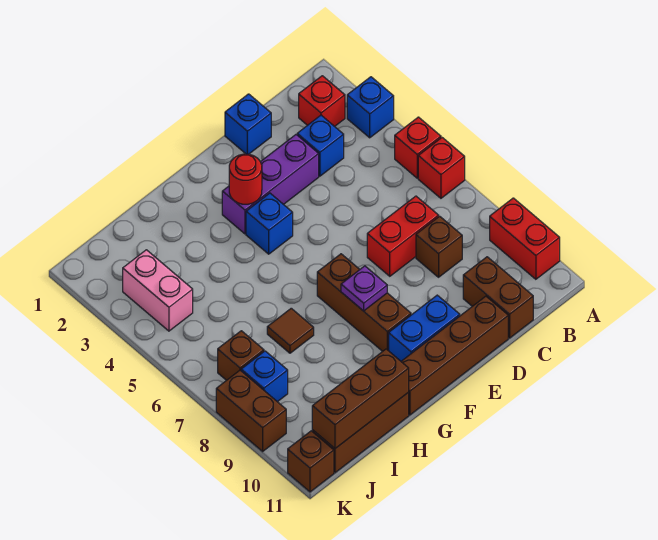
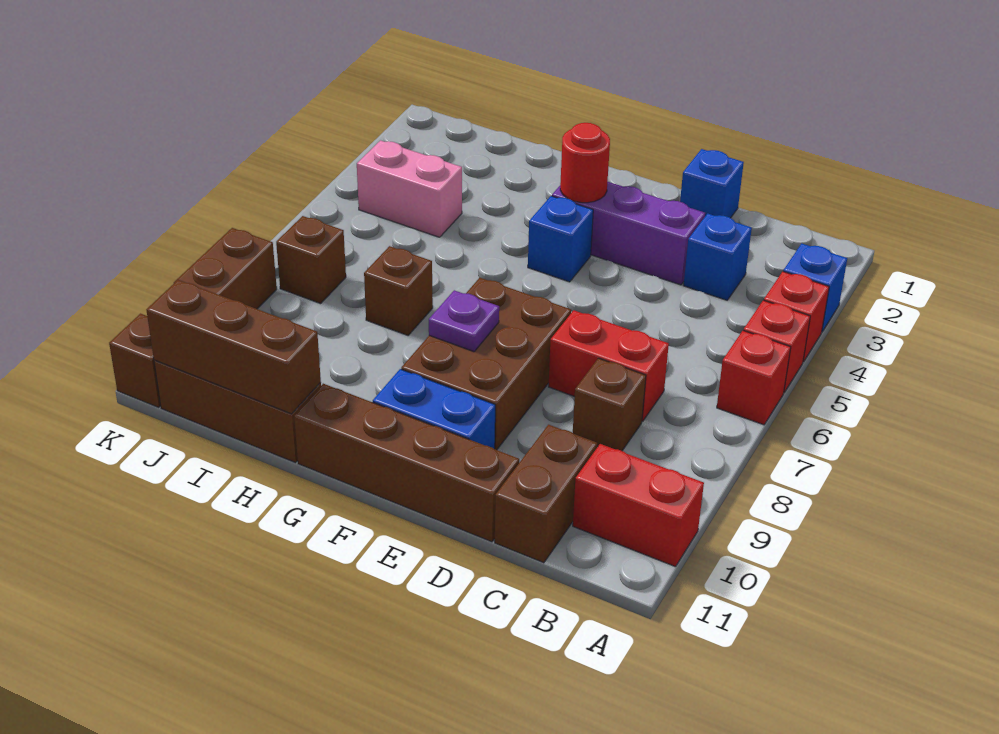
red brick A9:A10 level 1 -> red brick A10:B10 level 1
red brick B2 level 1 -> red brick A4 level 1
brown brick F7:F9 level 1 -> brown brick E7:F9 level 1
brown tile H7 level 1 -> brown brick H7 level 1
pink brick J3:J4 level 1 -> pink brick I4:J4 level 1
blue brick J8 level 1 -> none

